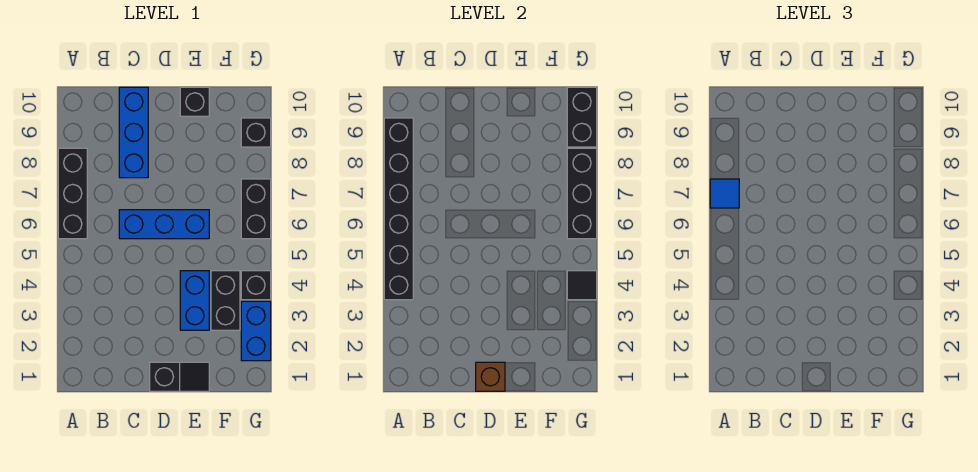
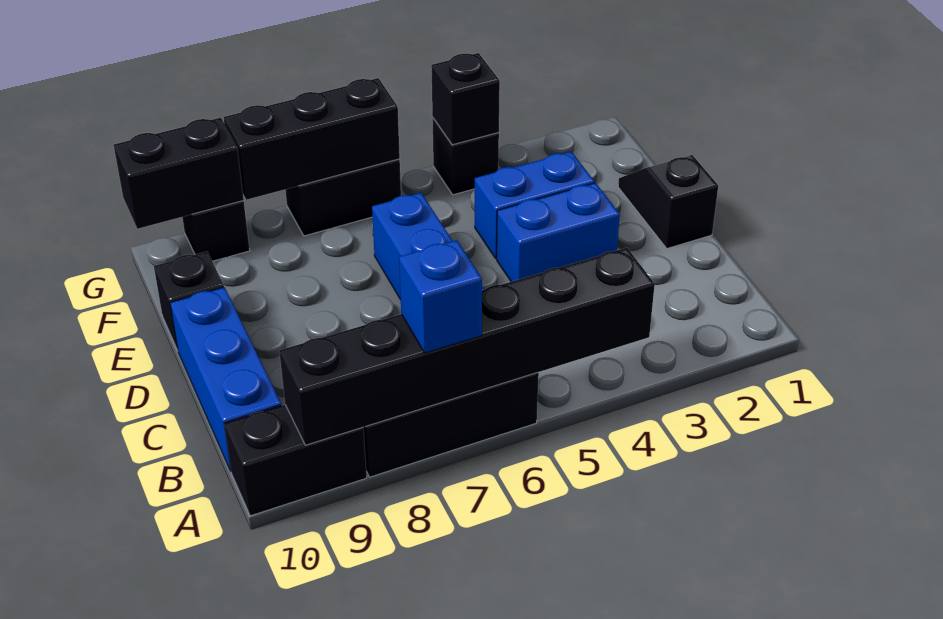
blue tile A7 level 3 -> blue brick A7 level 3
blue brick C8:C10 level 1 -> blue brick B10:D10 level 1
brown brick D1 level 2 -> none
black brick F3:F4 level 1 -> black brick A9:A10 level 1
blue brick G2:G3 level 1 -> blue brick D3:D4 level 1
black tile G4 level 2 -> black brick G4 level 2

